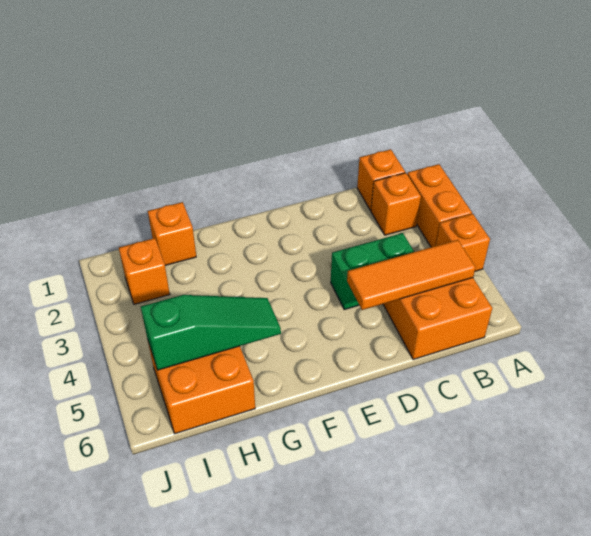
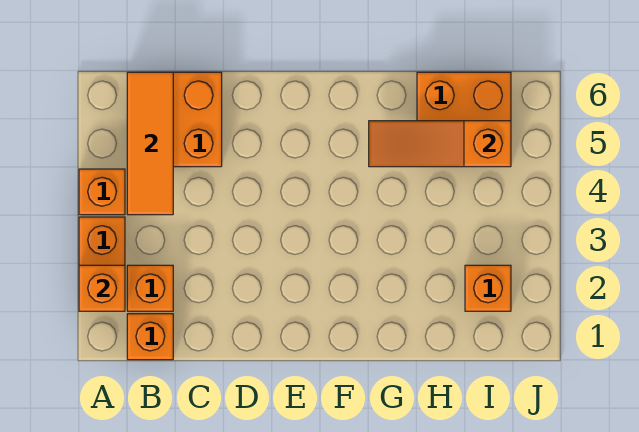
orange tile B5:D5 level 2 -> orange tile B4:B6 level 2
green brick C4:D4 level 1 -> none
green slope G5:I5 level 2 top I -> orange slope G5:I5 level 2 top I
orange brick H1 level 1 -> orange brick A2 level 2

